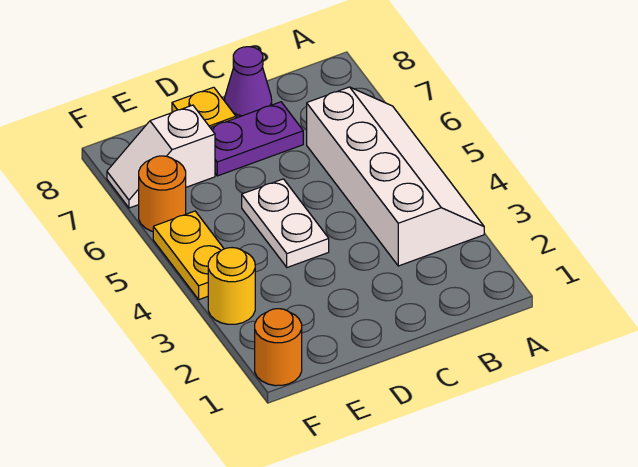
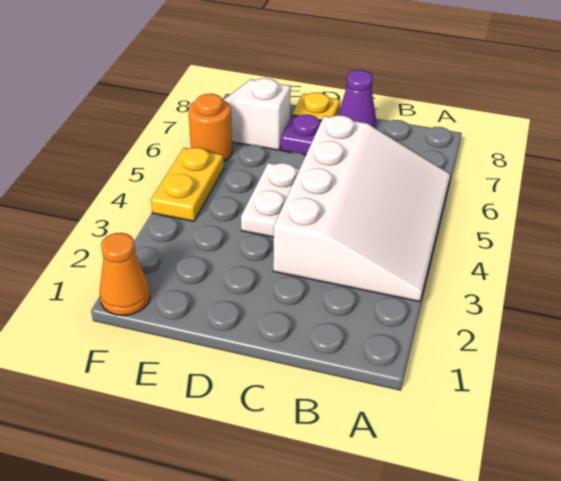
white slope A3:B6 level 1 top B -> white slope A3:C6 level 1 top C
orange round brick F1 level 1 -> orange cone F1 level 1
yellow round brick F3 level 1 -> none

